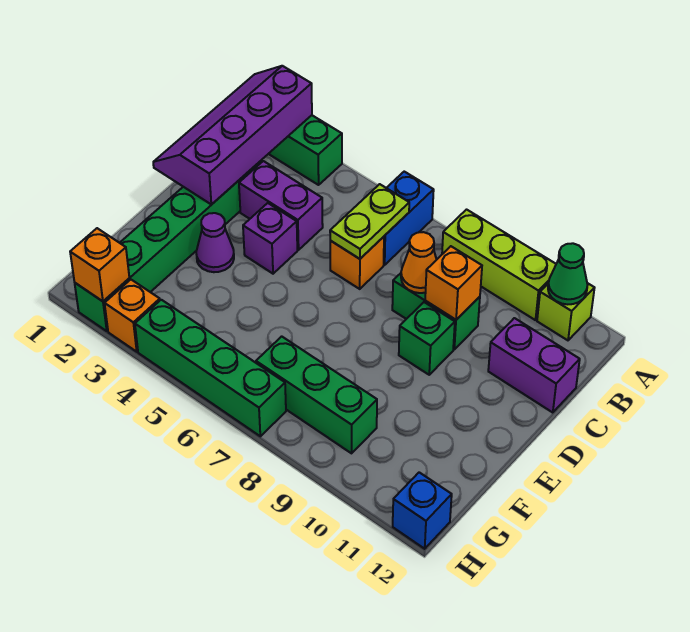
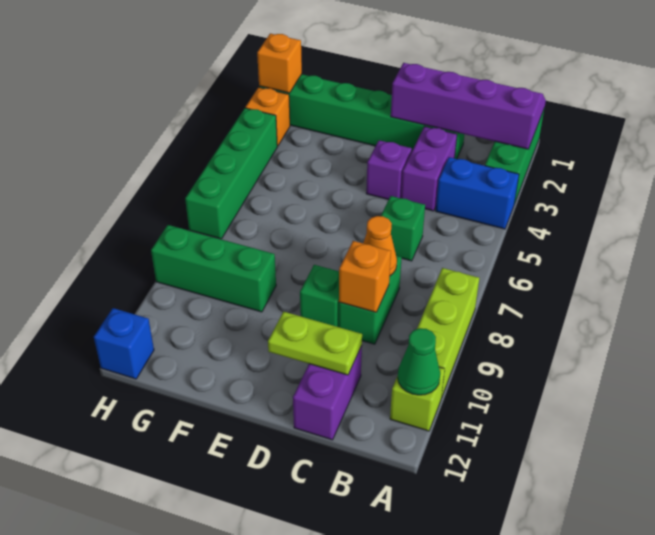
blue brick A6:B6 level 1 -> blue brick A4:B4 level 1
lime plate B6:C6 level 2 -> lime plate C11:D11 level 2
orange brick C6 level 1 -> green brick C6 level 1
purple cone E3 level 1 -> none
green brick G7:G9 level 1 -> green brick F9:H9 level 1

